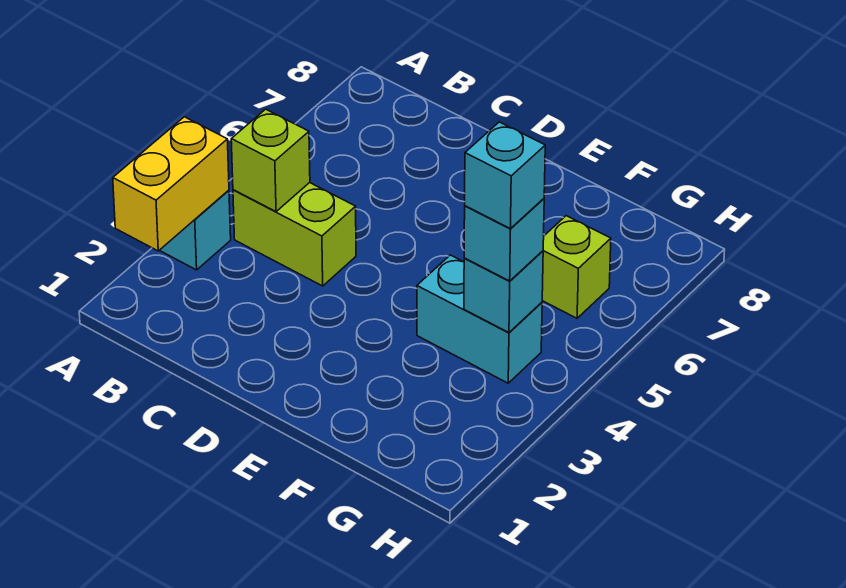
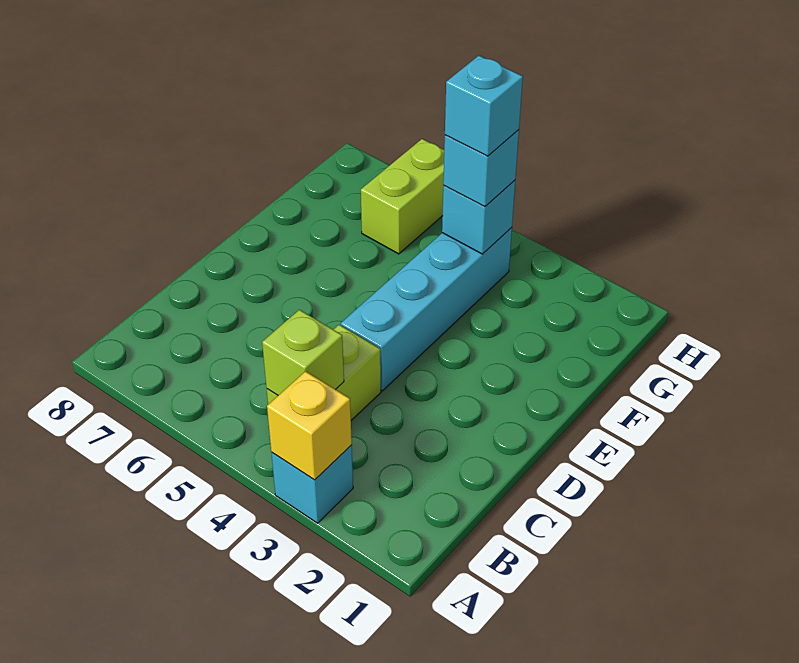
yellow brick A2:A3 level 2 -> yellow brick A3 level 2
cyan brick F4:G4 level 1 -> cyan brick D4:G4 level 1
lime brick G6 level 1 -> lime brick G6:H6 level 1

